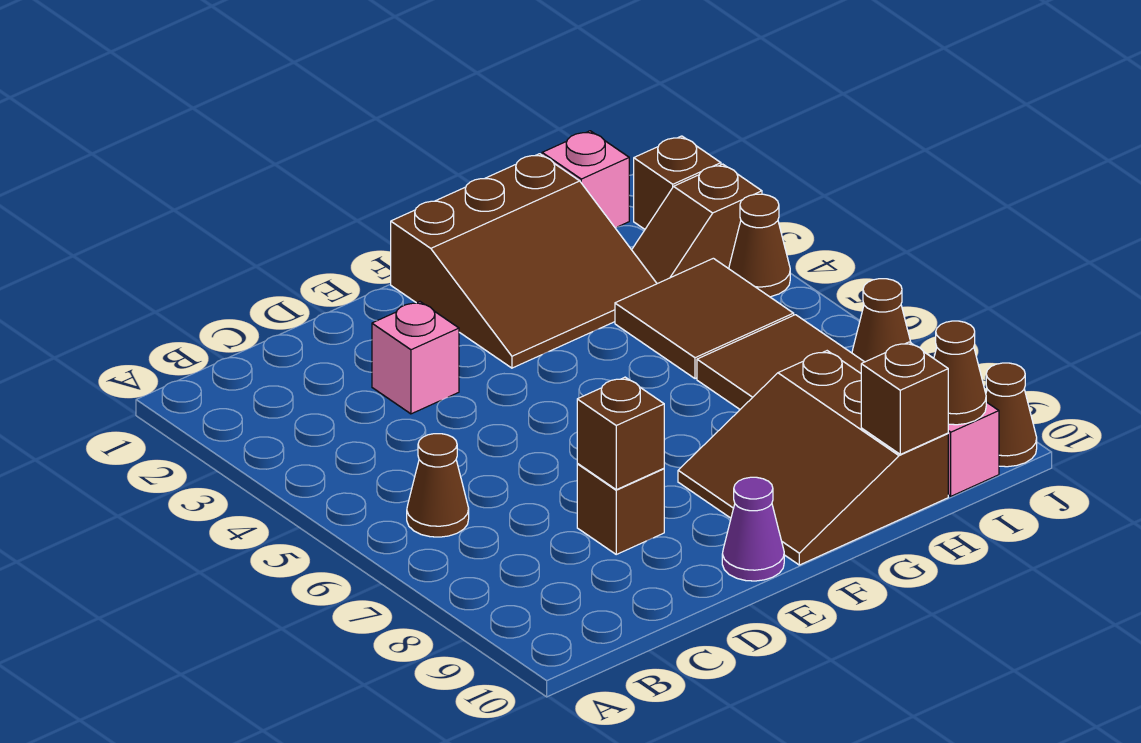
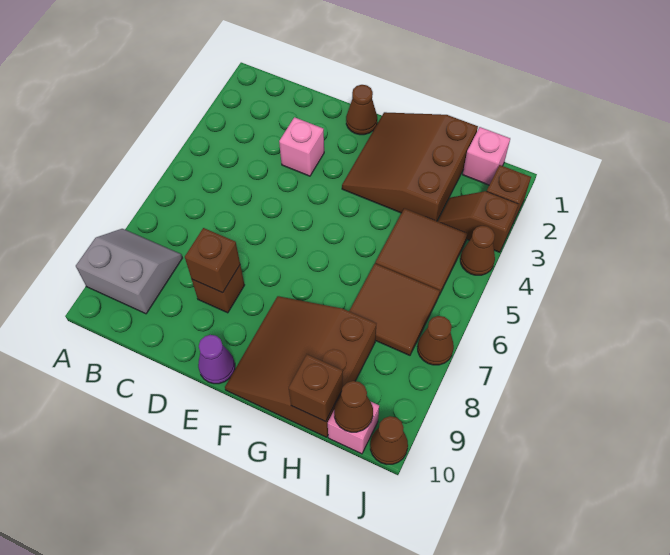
none -> grey slope A8:B9 level 1 top 9
brown cone B6 level 1 -> brown cone E1 level 1
brown slope F1:H3 level 1 top 1 -> brown slope F1:H3 level 1 top H

